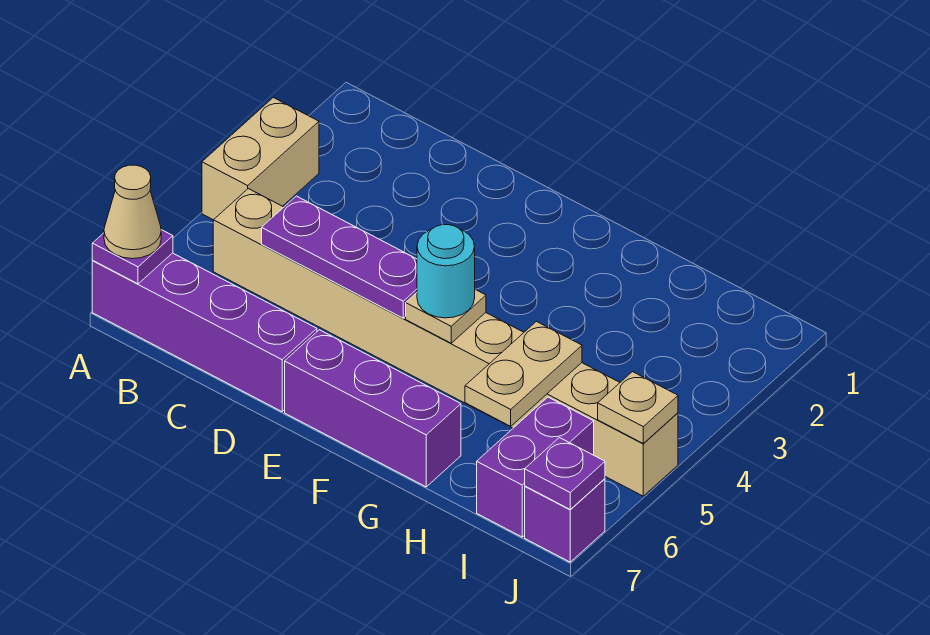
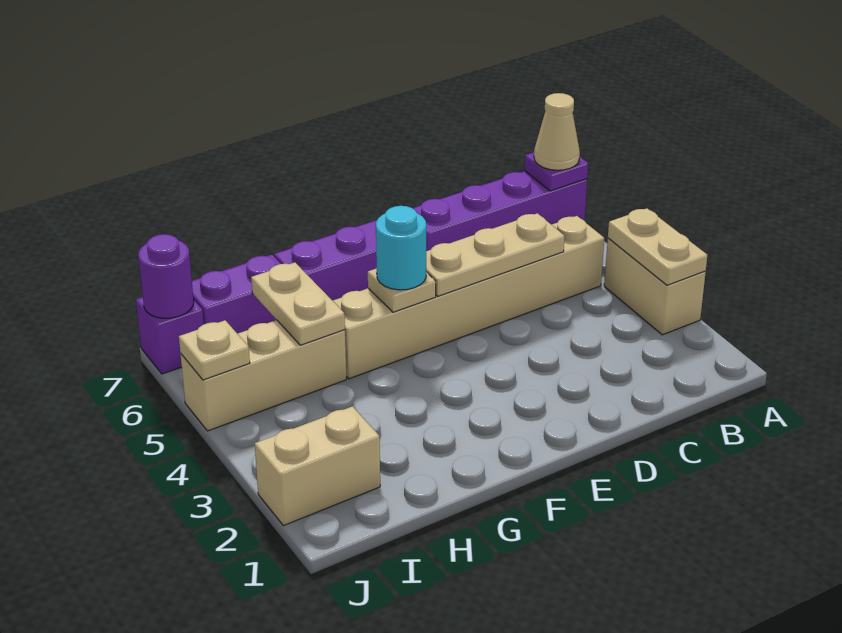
none -> tan plate A3:A4 level 2
purple plate C5:E5 level 2 -> tan plate C5:E5 level 2
none -> tan brick I2:J2 level 1
purple brick I6:I7 level 1 -> purple brick H7:I7 level 1
purple plate J7 level 2 -> purple round brick J7 level 2

